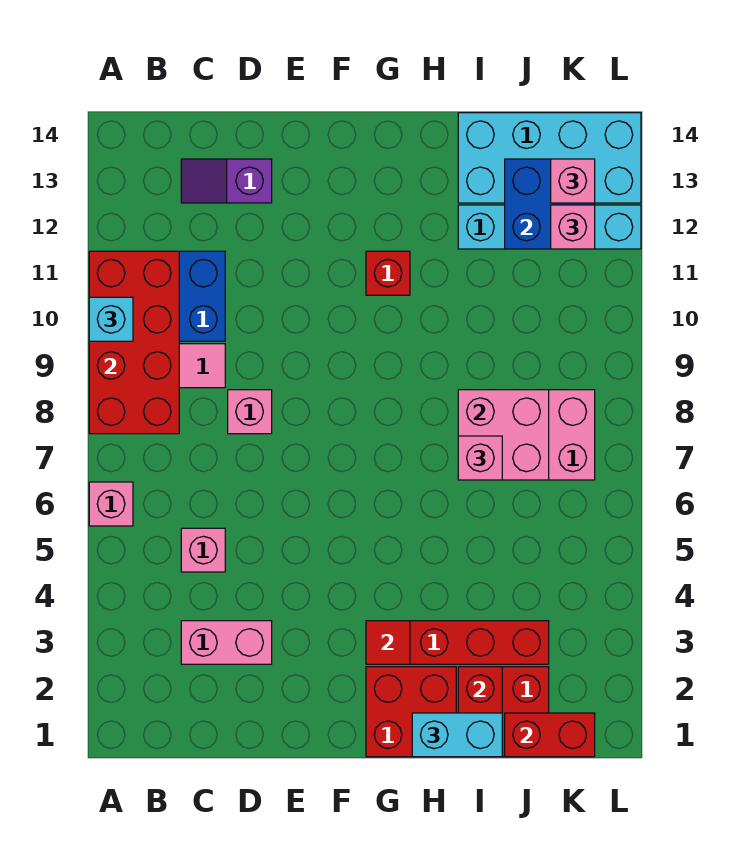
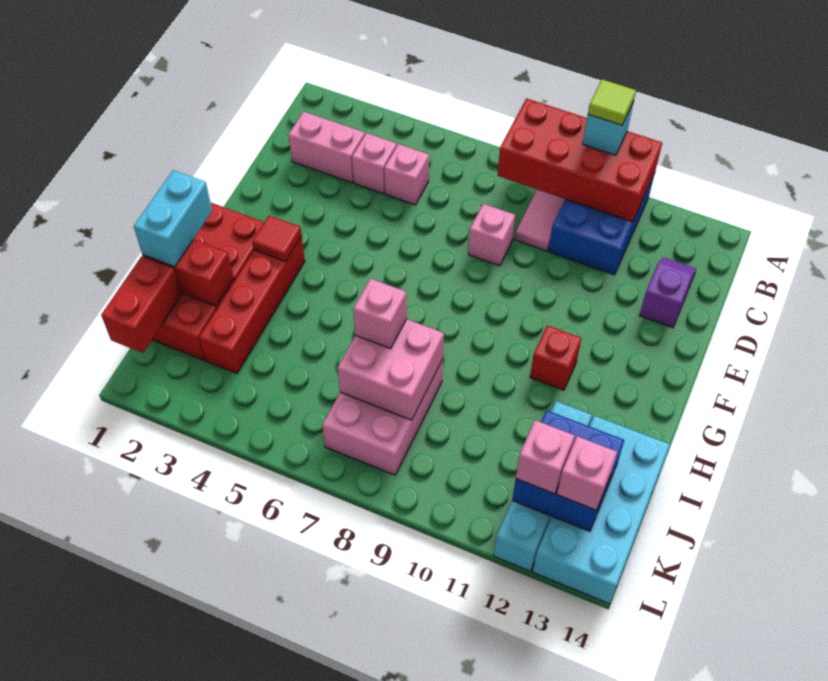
pink brick A6 level 1 -> pink brick C4 level 1
none -> lime tile A10 level 4
pink brick C3:D3 level 1 -> pink brick C2:C3 level 1

